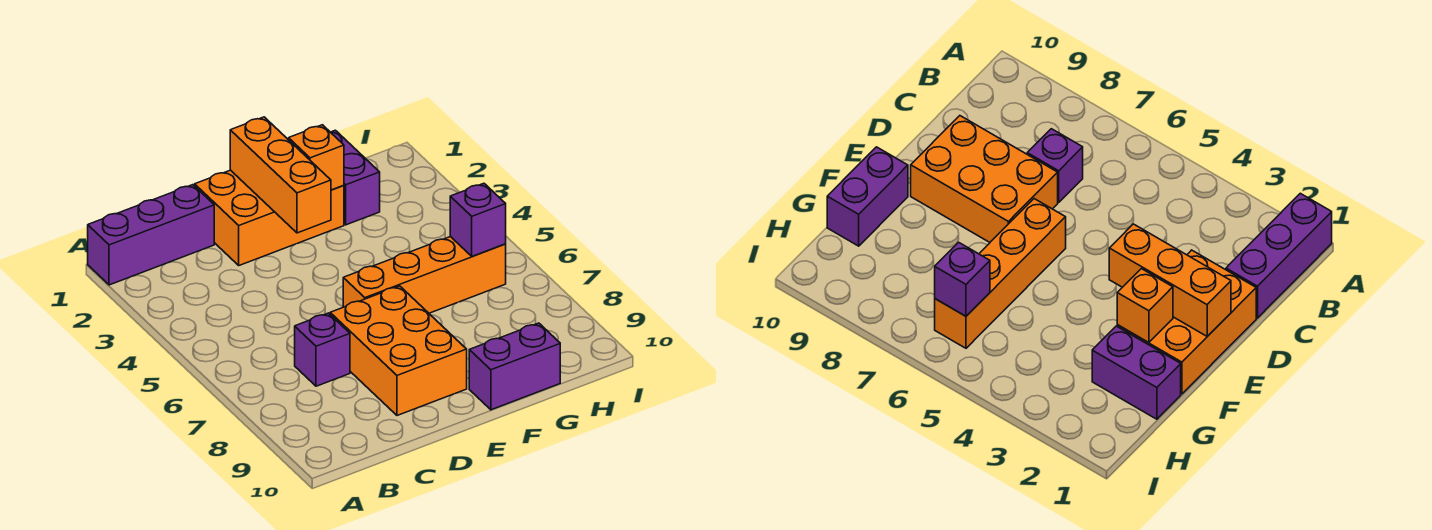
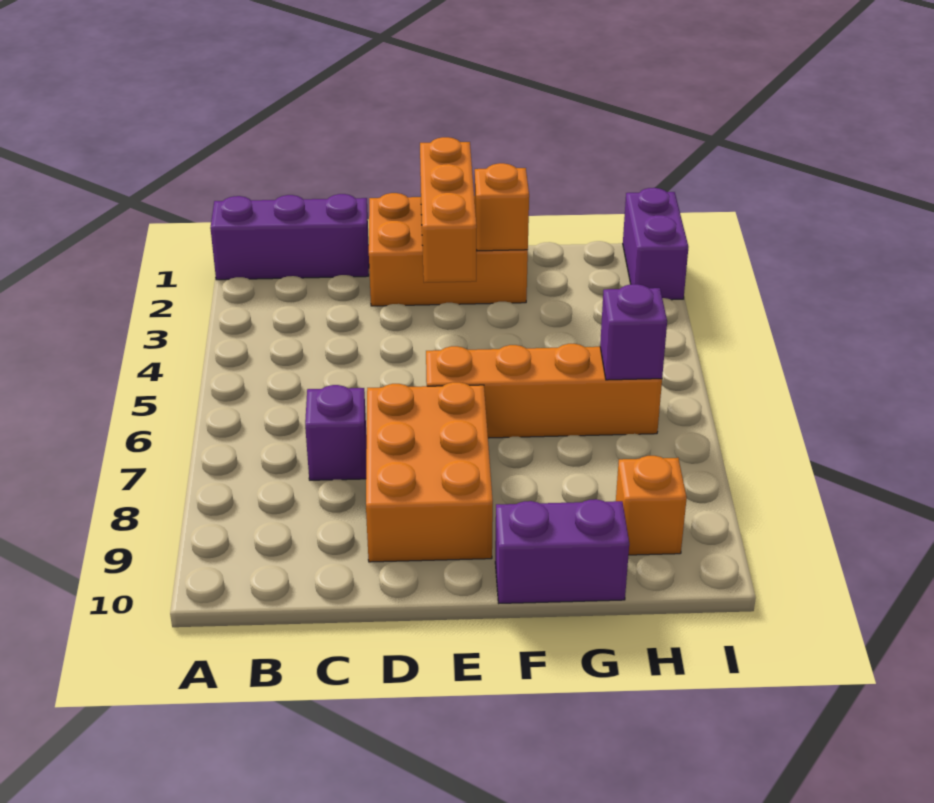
purple brick G1:G2 level 1 -> purple brick I1:I2 level 1
none -> orange brick H9 level 1

